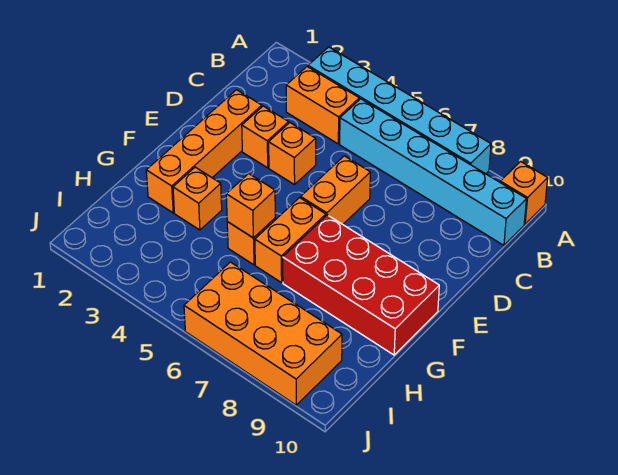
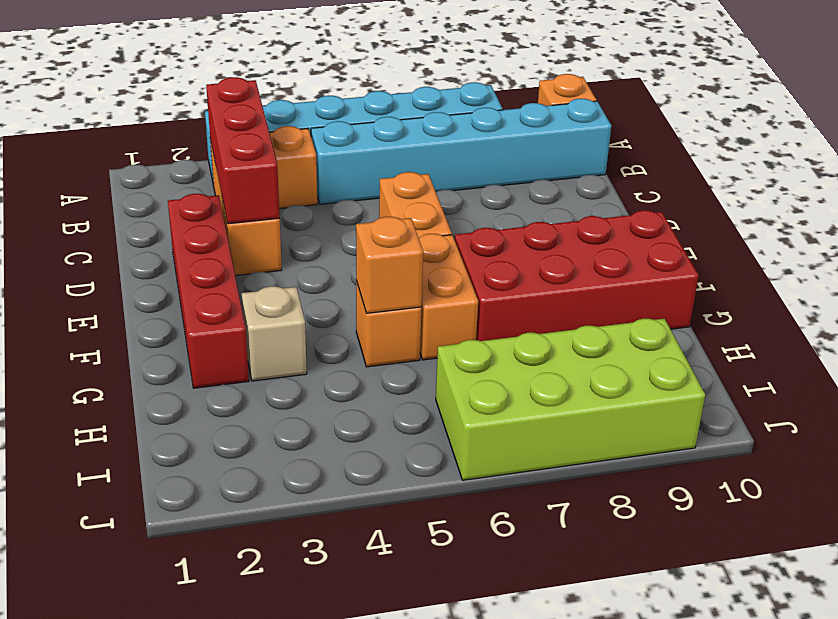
none -> red brick B3:D3 level 2
orange brick D2:G2 level 1 -> red brick D2:G2 level 1
orange brick D4 level 1 -> none
orange brick G3 level 1 -> tan brick G3 level 1
orange brick I6:J9 level 1 -> lime brick I6:J9 level 1

